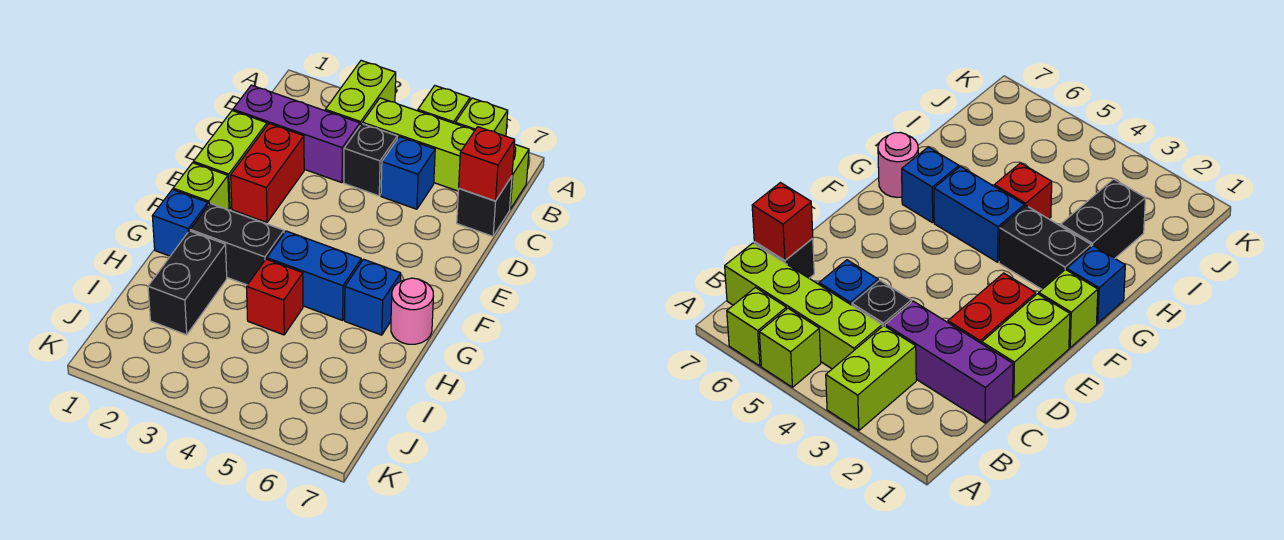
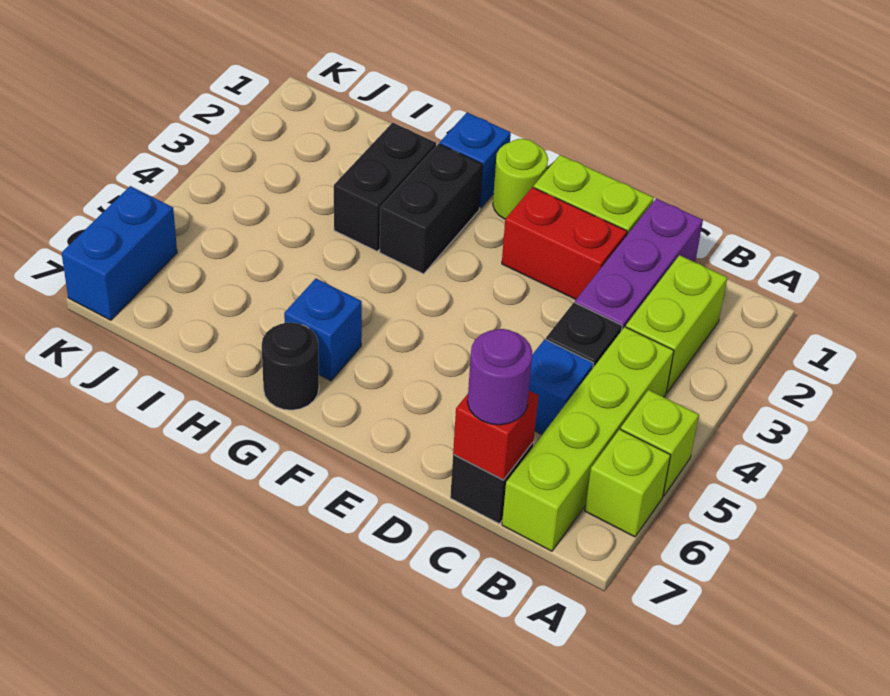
lime brick A3:B3 level 1 -> lime brick B2:B3 level 1
none -> purple round brick C7 level 3
lime brick F1 level 1 -> lime round brick F1 level 1
blue brick G4:G5 level 1 -> blue brick K6:K7 level 1
pink round brick G7 level 1 -> black round brick G7 level 1
black brick H2:I2 level 1 -> black brick H2:H3 level 1
red brick H4 level 1 -> none

